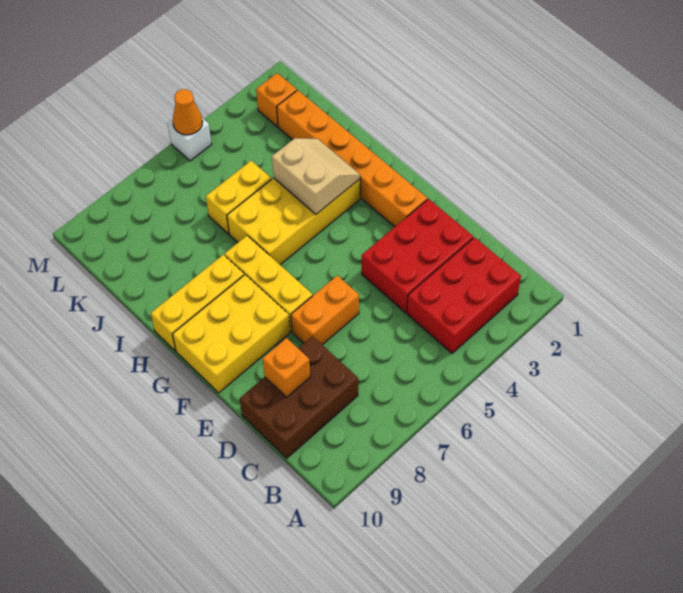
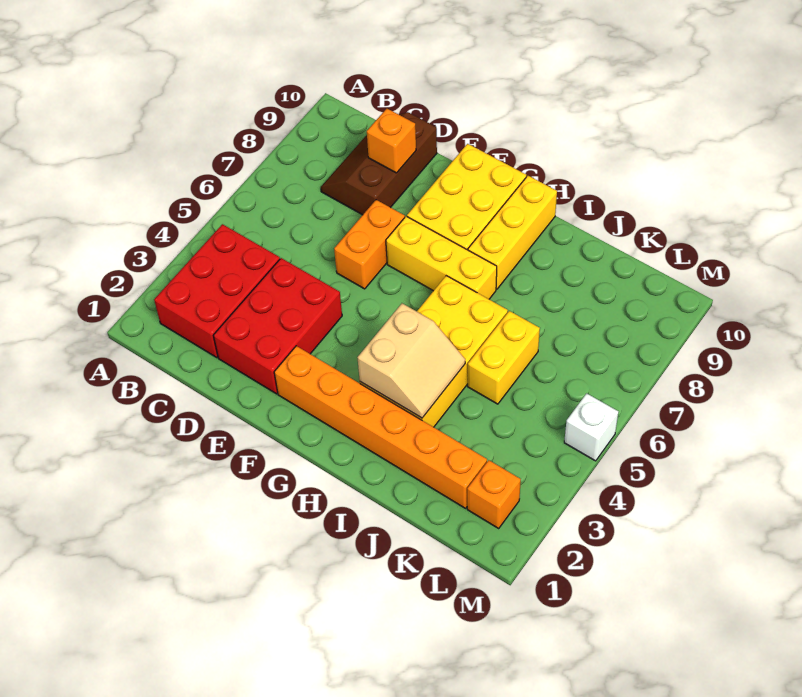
brown brick C8:D10 level 1 -> brown slope C8:D10 level 1 top D
tan slope H3:I4 level 2 top 4 -> tan slope H3:I4 level 2 top H
orange cone M5 level 2 -> none

